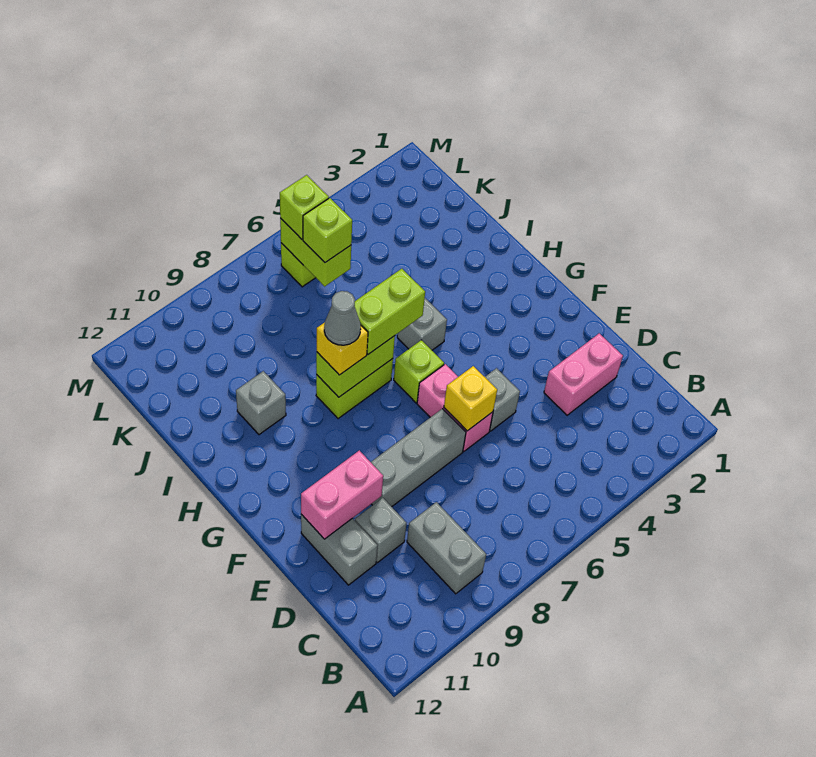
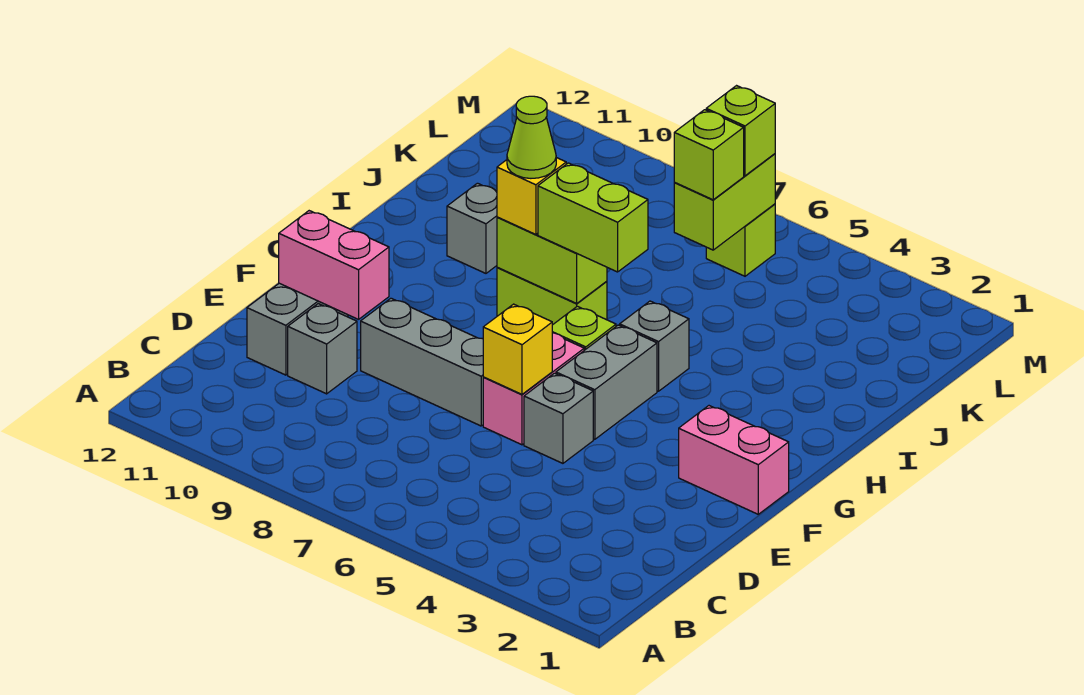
grey brick B9:C9 level 1 -> grey brick F5:G5 level 1
pink brick D2:D3 level 1 -> pink brick F1:F2 level 1
grey cone H8 level 4 -> lime cone H8 level 4

